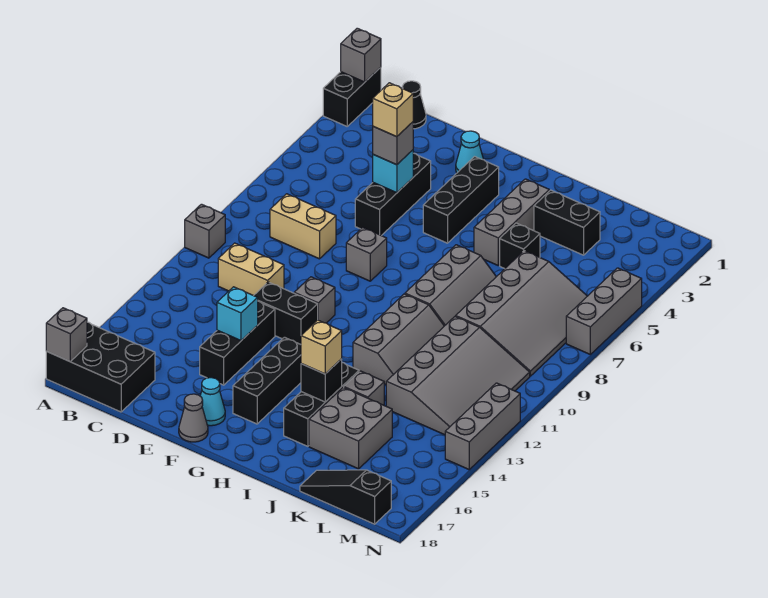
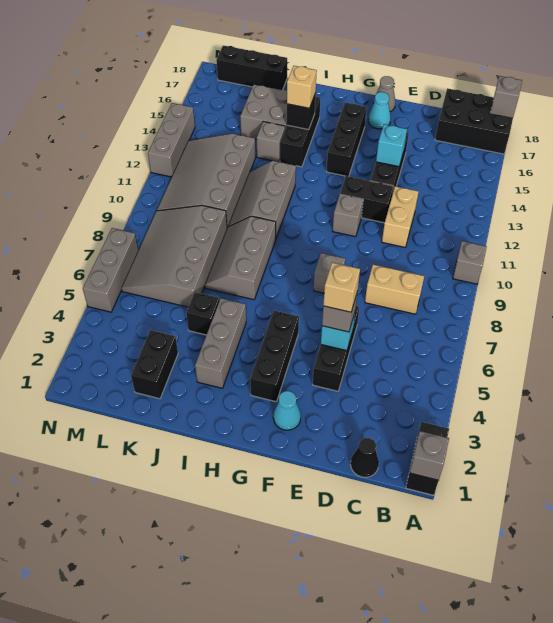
tan brick C11:D11 level 1 -> tan brick D11:D12 level 1
black brick J3:K3 level 1 -> black brick K2:K3 level 1
black slope K18:M18 level 1 top M -> black brick K18:M18 level 1

